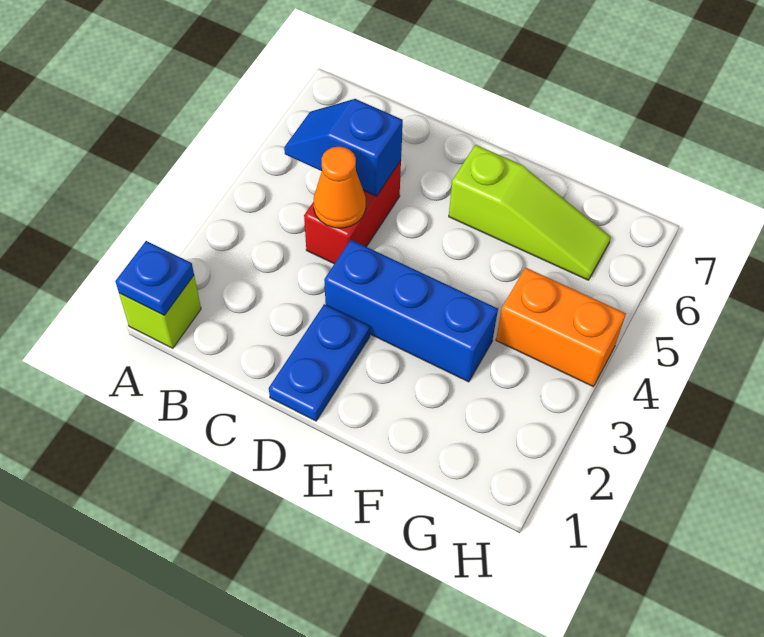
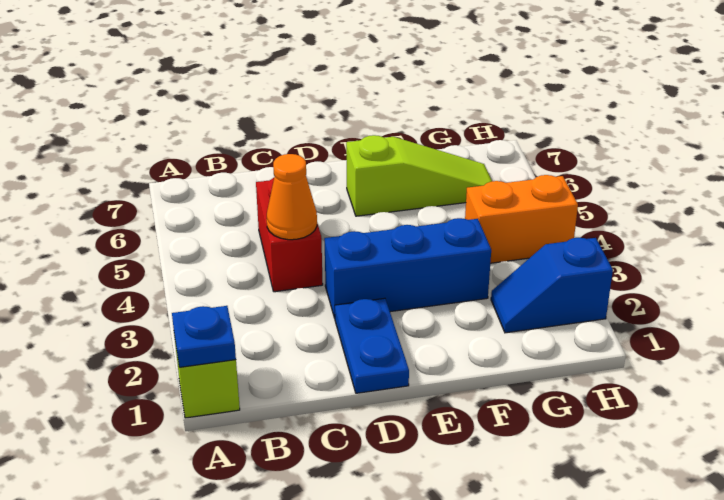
blue slope B5:C5 level 2 top C -> blue slope G2:H2 level 1 top H

